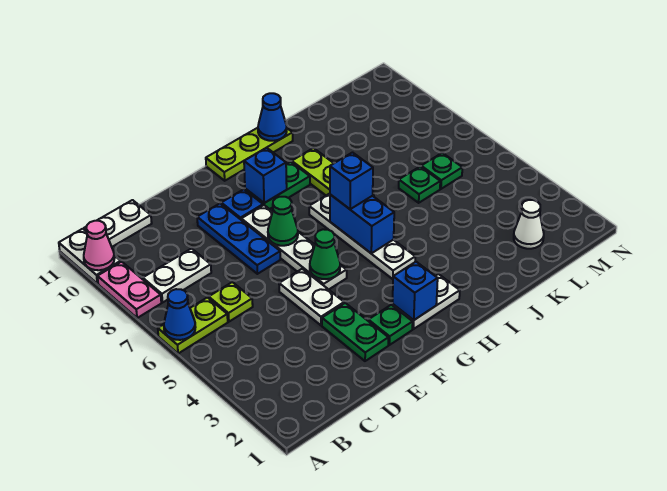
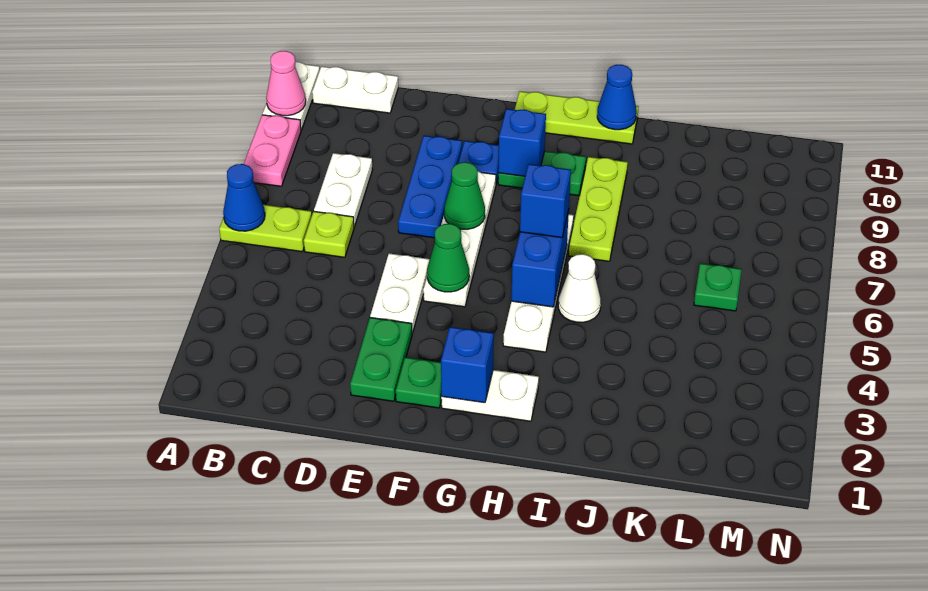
white plate B8:C8 level 1 -> white plate C7:C8 level 1
green plate K6 level 1 -> none
white cone L2 level 1 -> white cone I5 level 1

